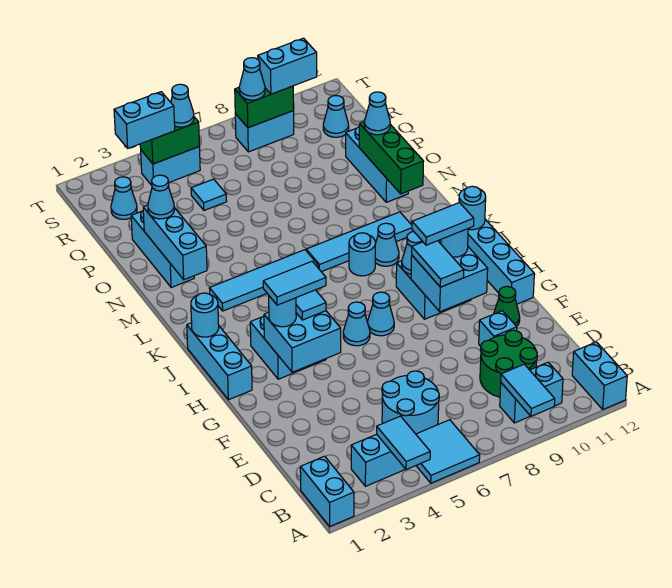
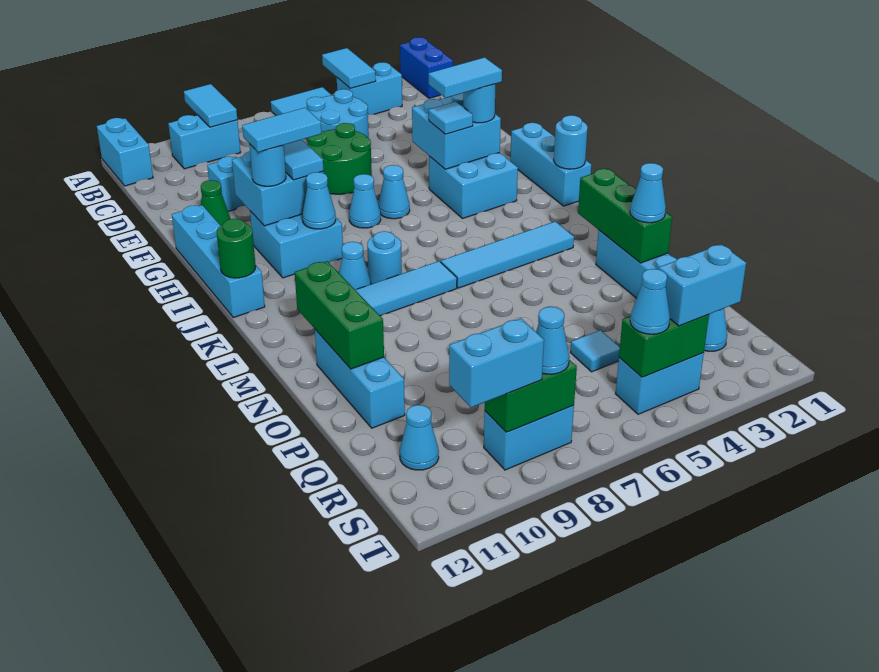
cyan brick A1:B1 level 1 -> blue brick A1:B1 level 1
green round brick C9:D10 level 1 -> green round brick E6:F7 level 1
cyan round brick J12 level 2 -> green round brick J12 level 2
cyan brick M2:O2 level 2 -> green brick M2:O2 level 2
cyan cone O11 level 3 -> none

